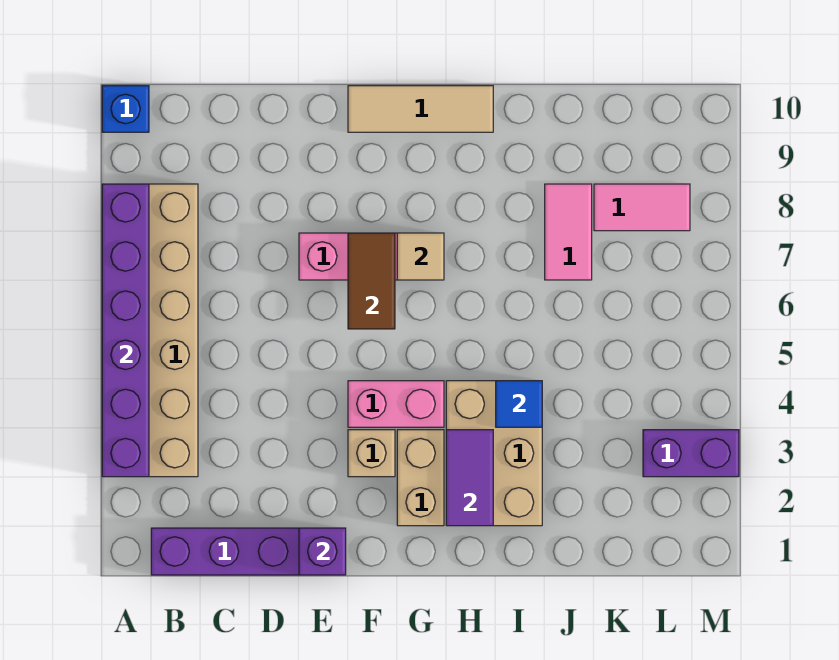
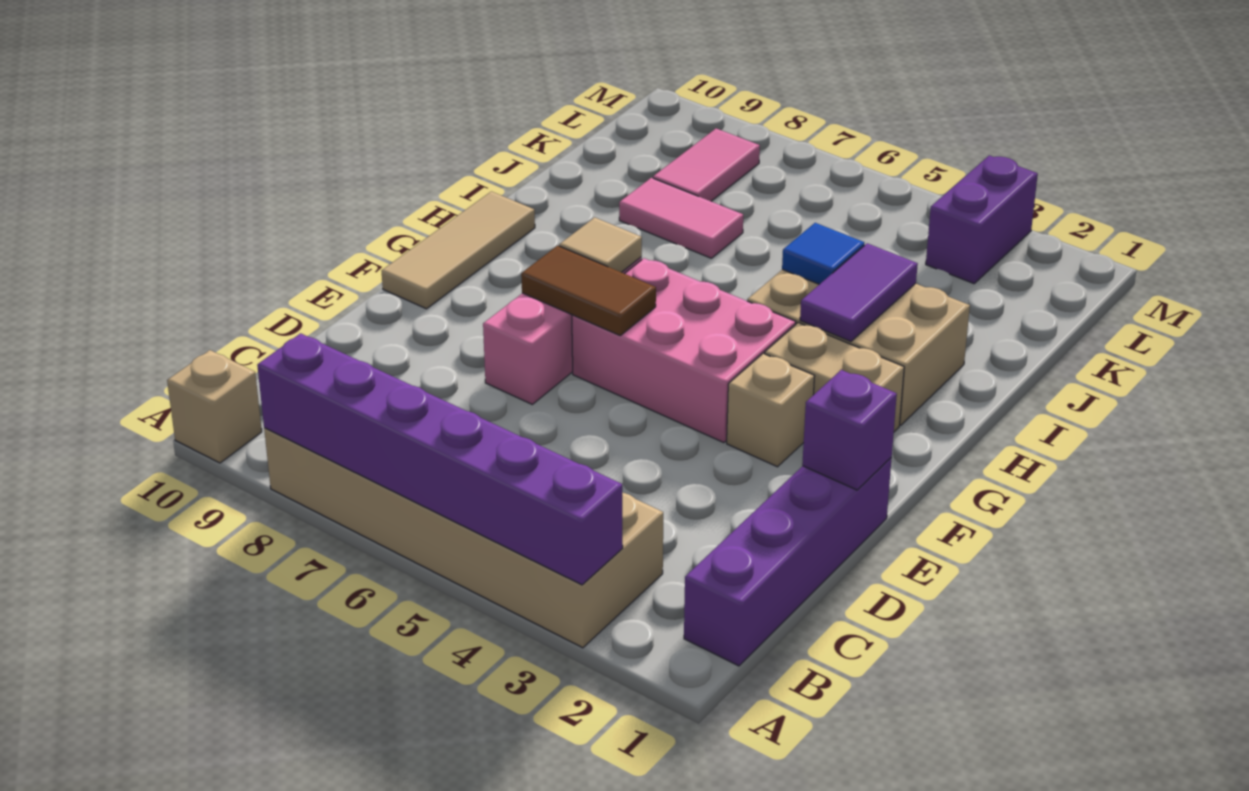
blue brick A10 level 1 -> tan brick A10 level 1
pink brick F4:G4 level 1 -> pink brick F4:G6 level 1
purple tile H2:H3 level 2 -> purple tile H3:I3 level 2

